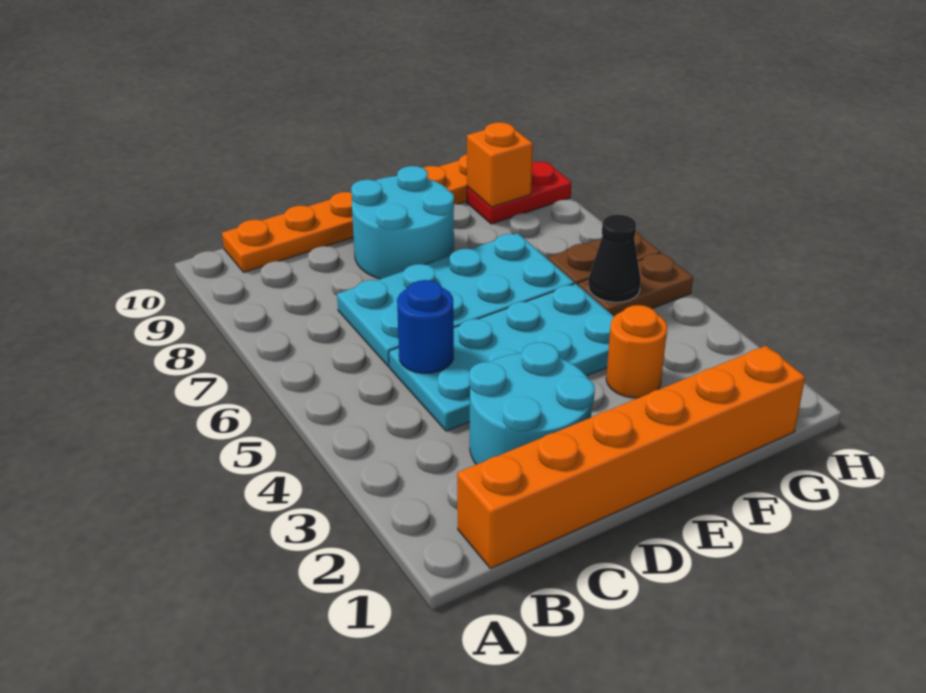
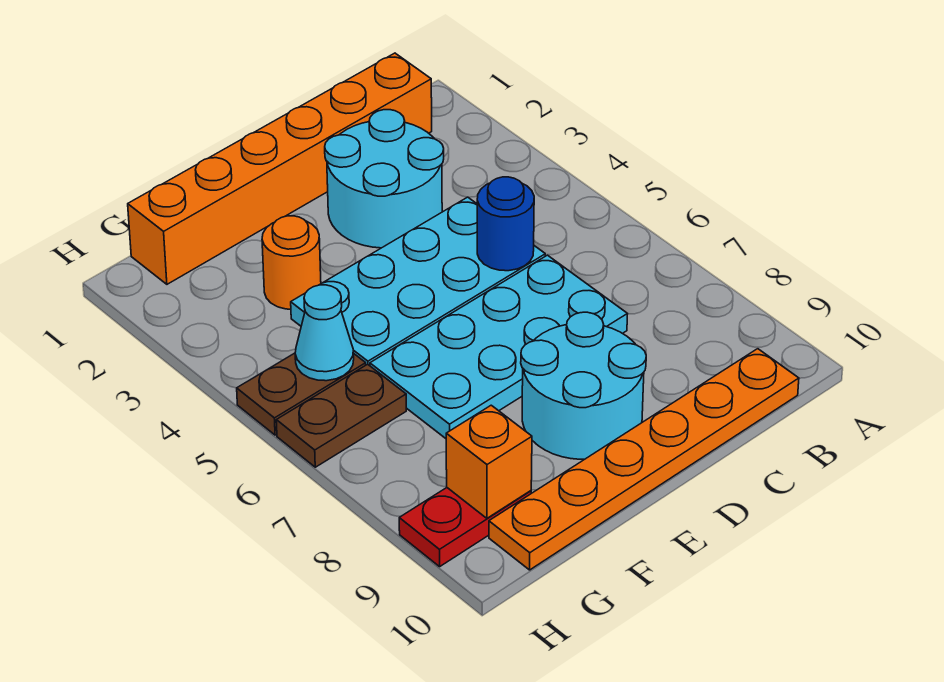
black cone G5 level 2 -> cyan cone G5 level 2

